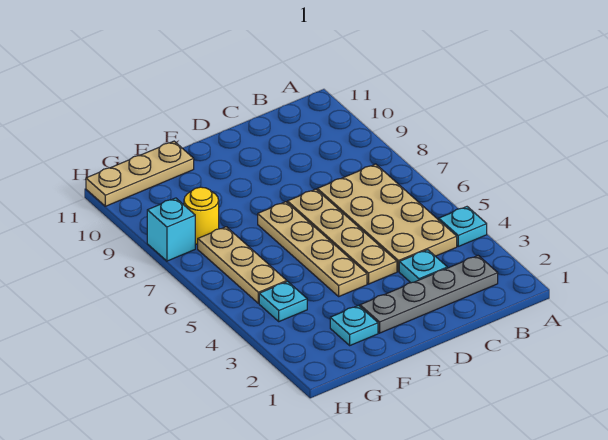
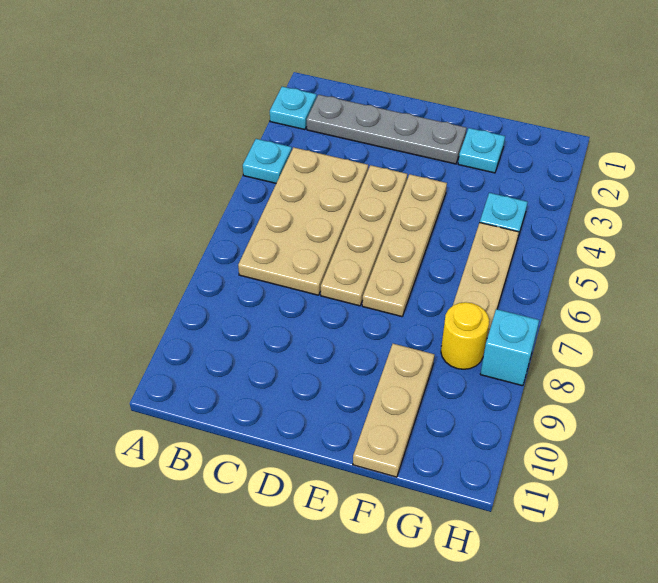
cyan plate C3 level 1 -> cyan plate A2 level 1
tan plate F11:H11 level 1 -> tan plate F9:F11 level 1

